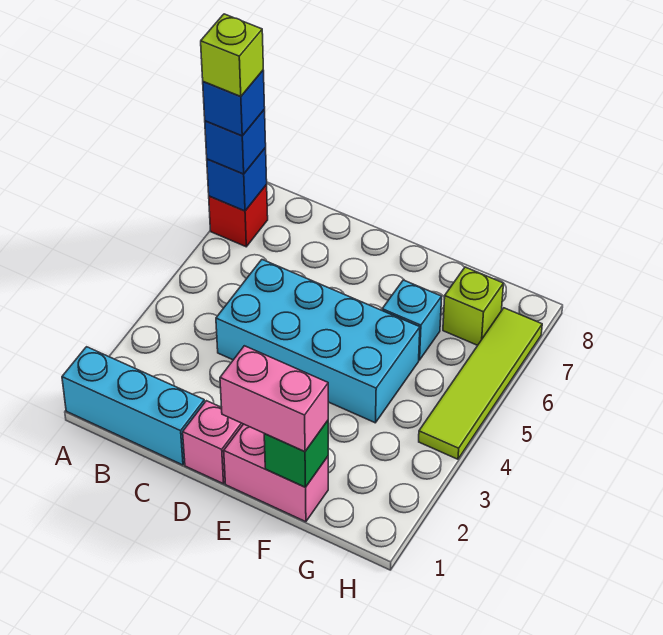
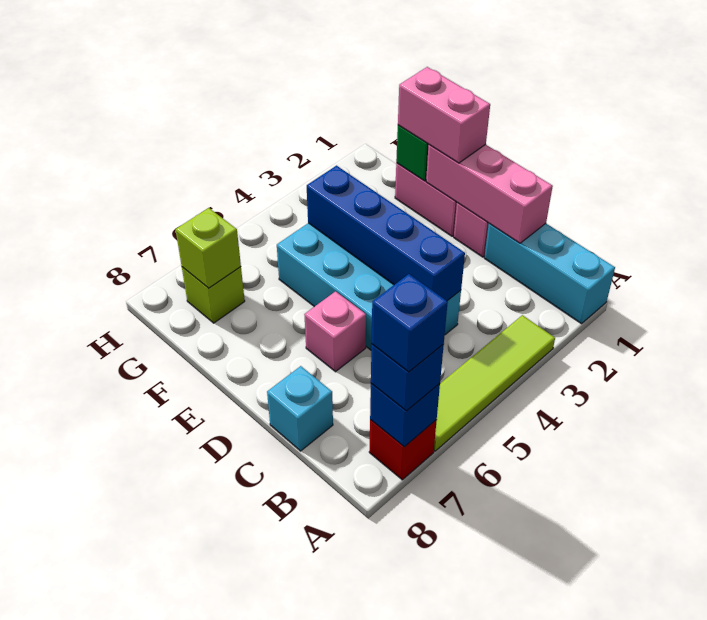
lime brick A7 level 5 -> lime brick G7 level 2
none -> pink brick C1:E1 level 2
none -> blue brick C4:F4 level 2
none -> pink brick D6 level 1
cyan brick F6 level 1 -> cyan brick C8 level 1
lime tile H4:H7 level 1 -> lime tile A3:A6 level 1

